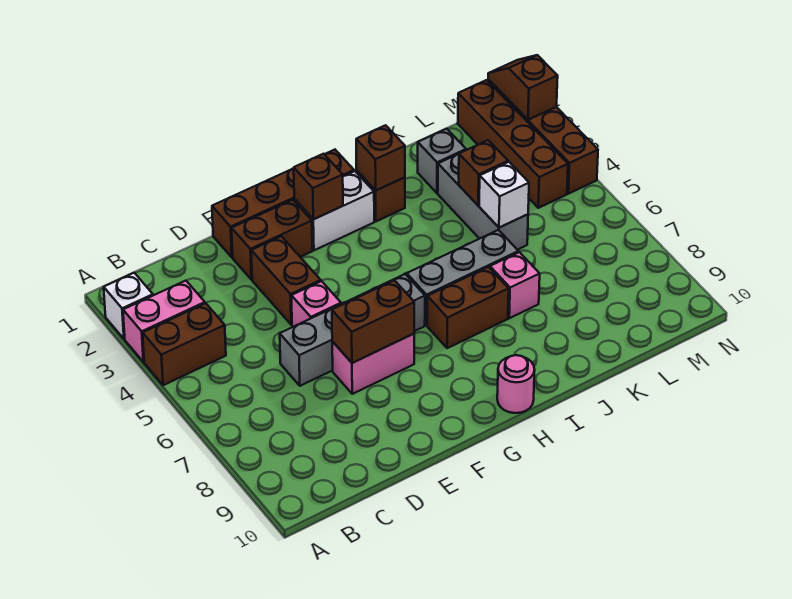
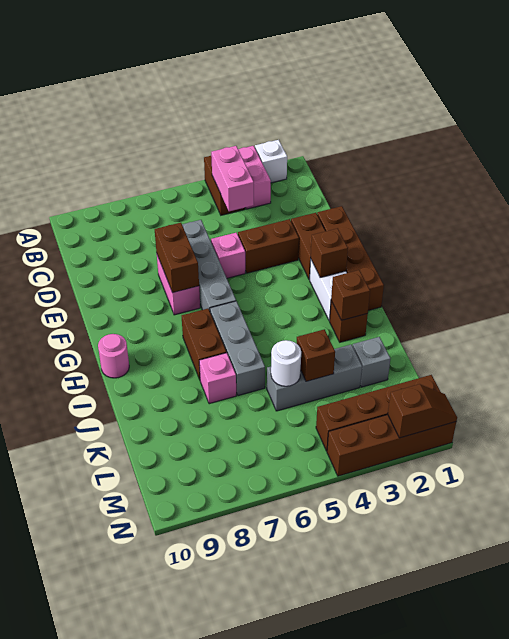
none -> pink brick B4:C4 level 2
white brick K5 level 2 -> white round brick K5 level 2

